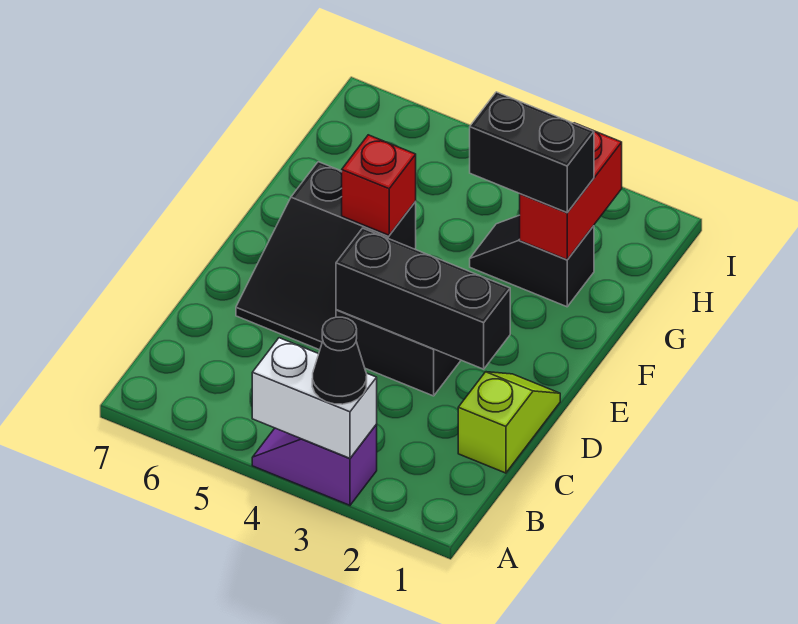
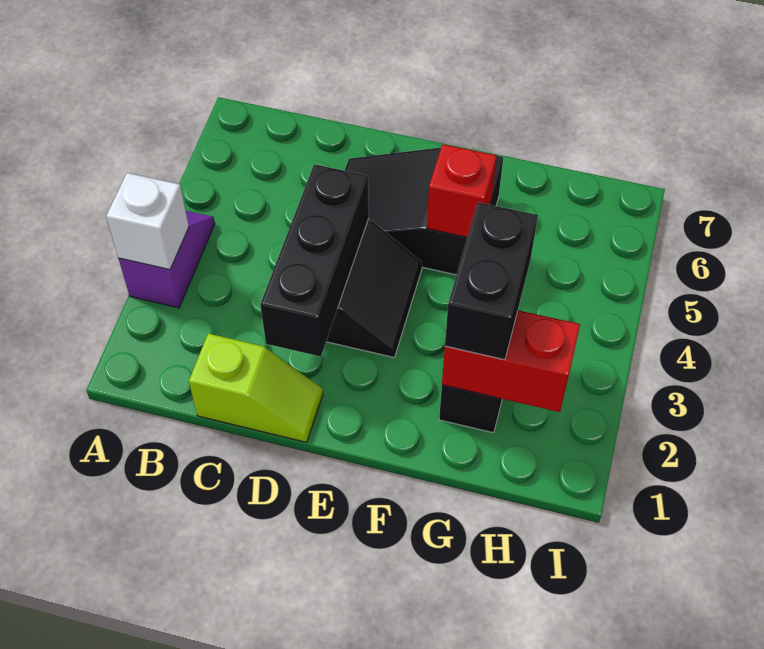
white brick A3:A4 level 2 -> white brick A3 level 2
black cone A3 level 3 -> none

